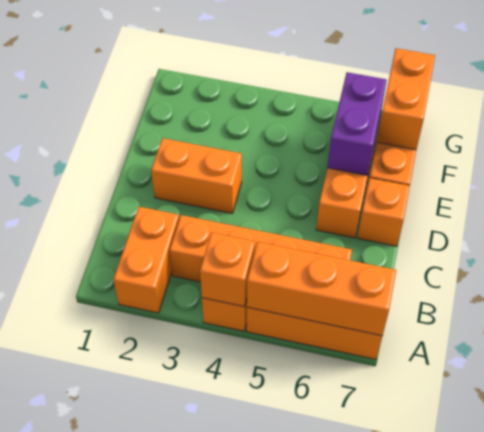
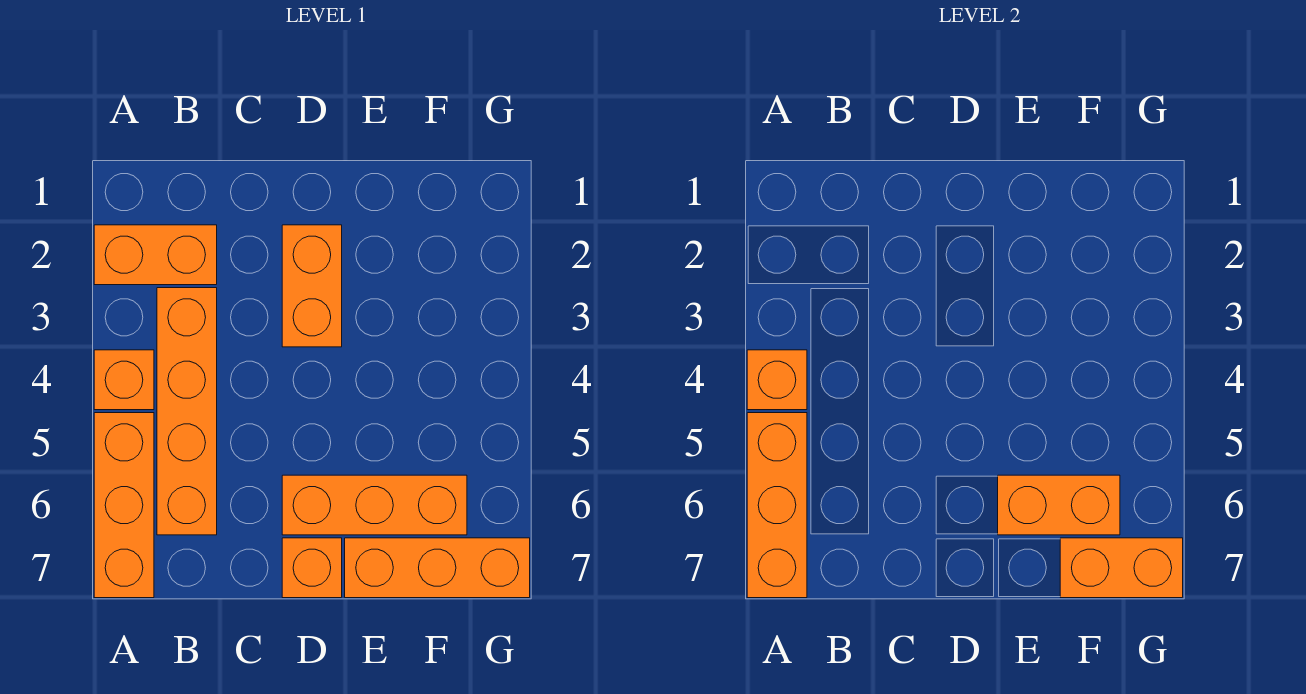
purple brick E6:F6 level 2 -> orange brick E6:F6 level 2

